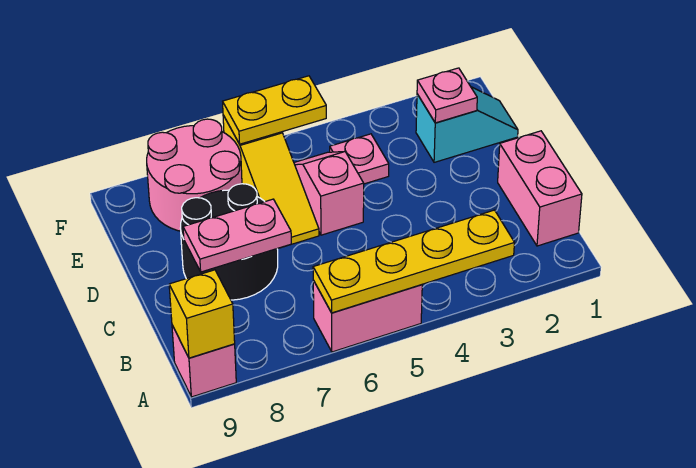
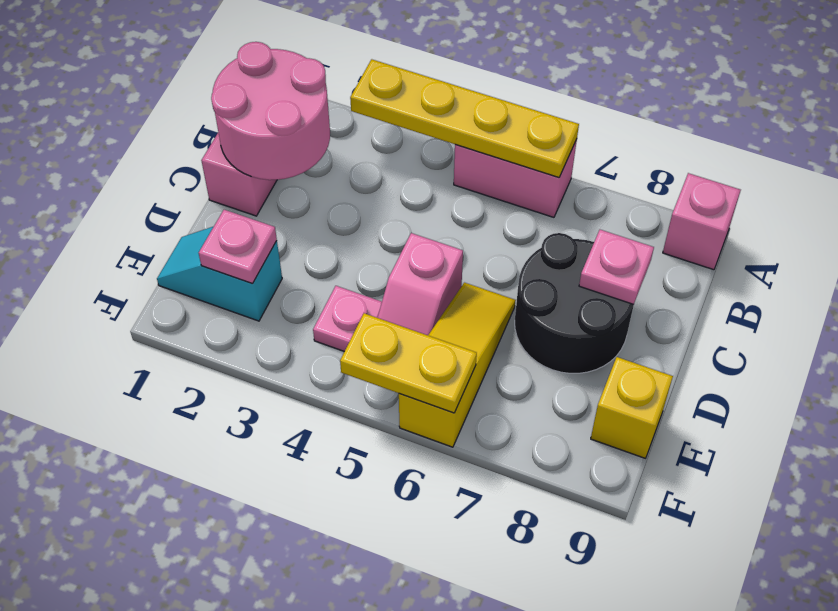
yellow brick A9 level 2 -> yellow brick E9 level 1
pink plate C7:C8 level 2 -> pink plate C8 level 2
pink round brick E7:F8 level 1 -> pink round brick B1:C2 level 2

